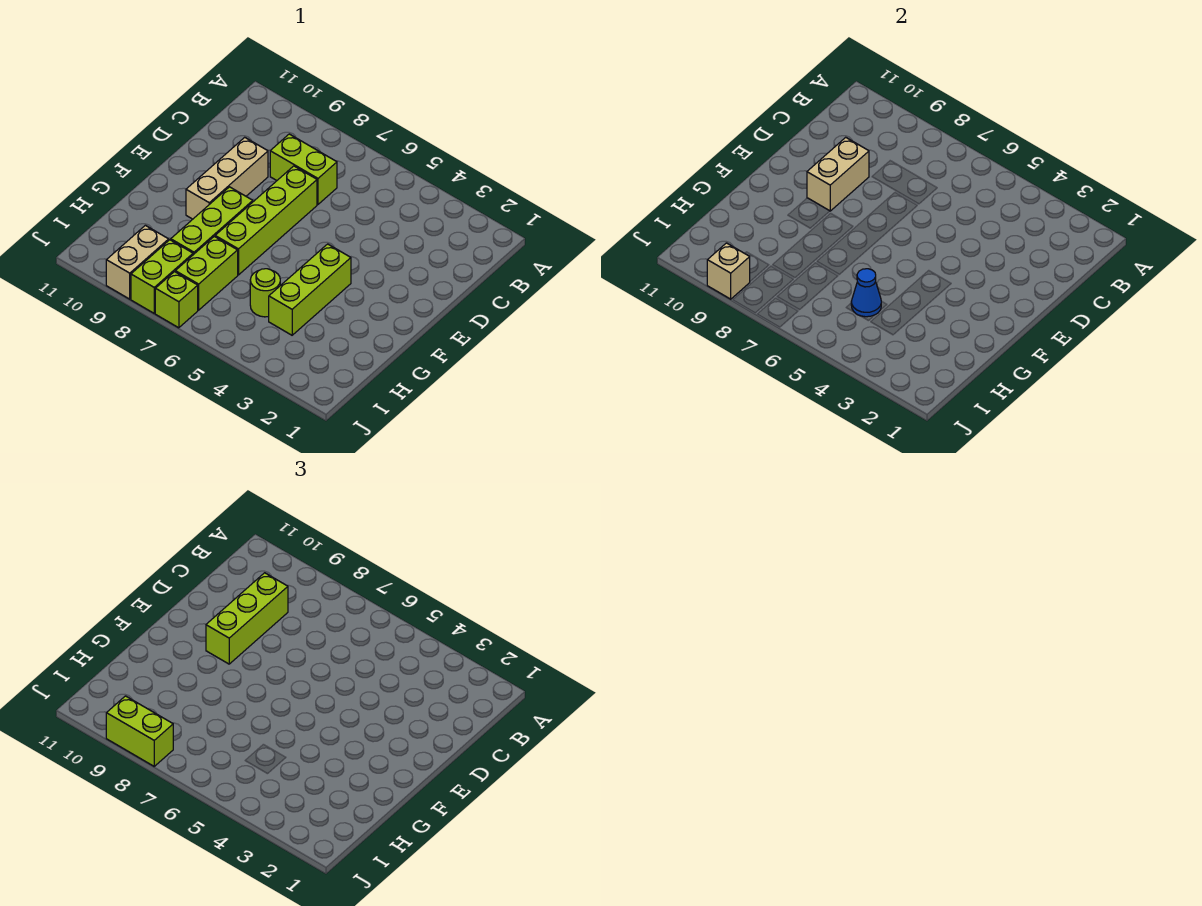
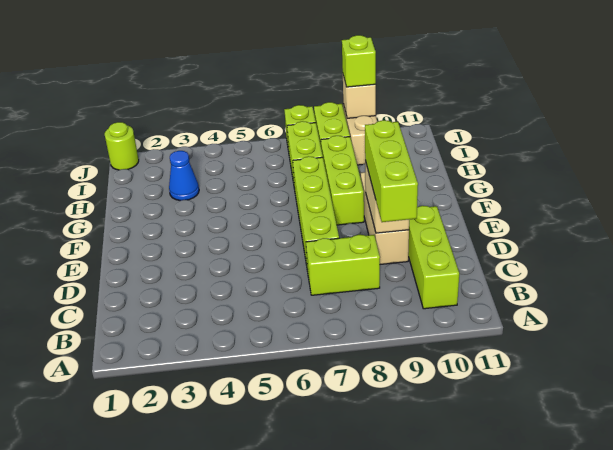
lime brick F4:H4 level 1 -> lime brick B10:D10 level 1
lime round brick H5 level 1 -> lime round brick J1 level 1
blue cone H5 level 2 -> blue cone H3 level 1
lime brick J8:J9 level 3 -> lime brick J9 level 3

